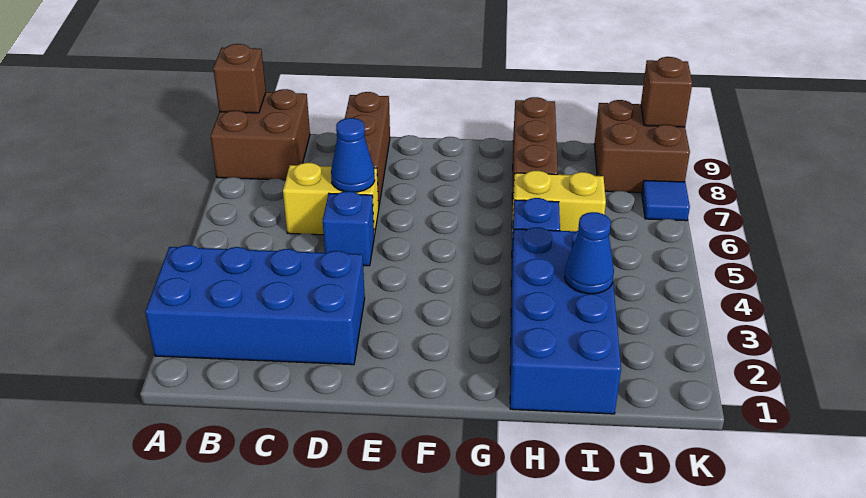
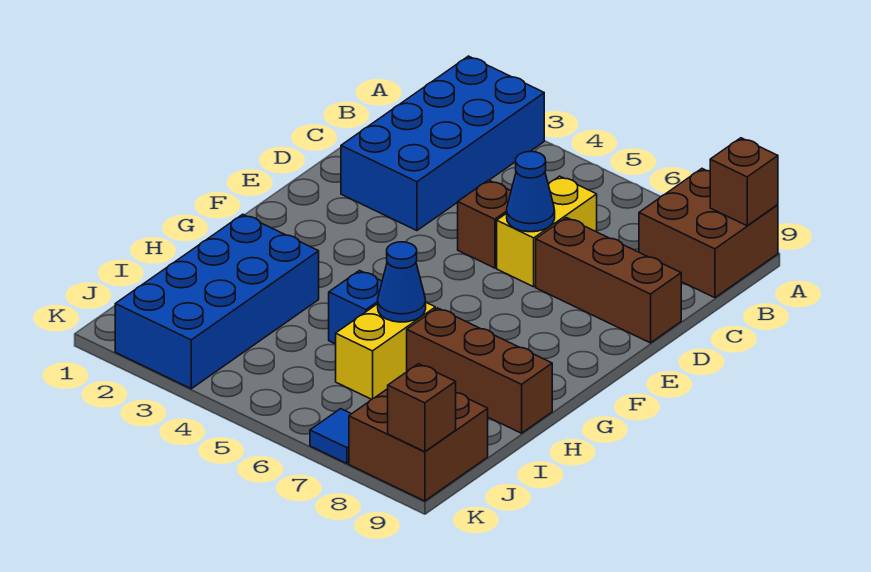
blue brick D5 level 1 -> brown brick D5 level 1
blue brick H1:I4 level 1 -> blue brick H2:K3 level 1
blue cone I3 level 2 -> blue cone H6 level 2

